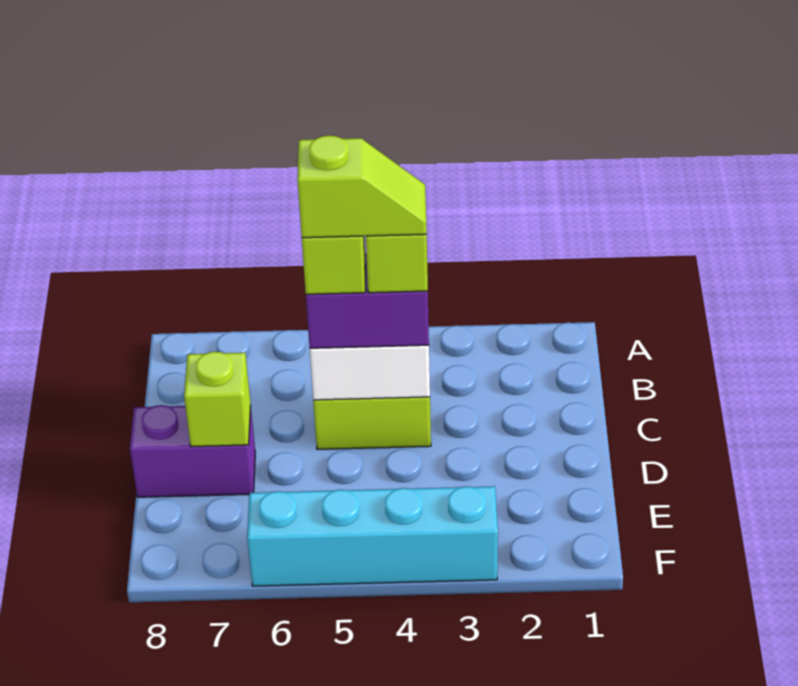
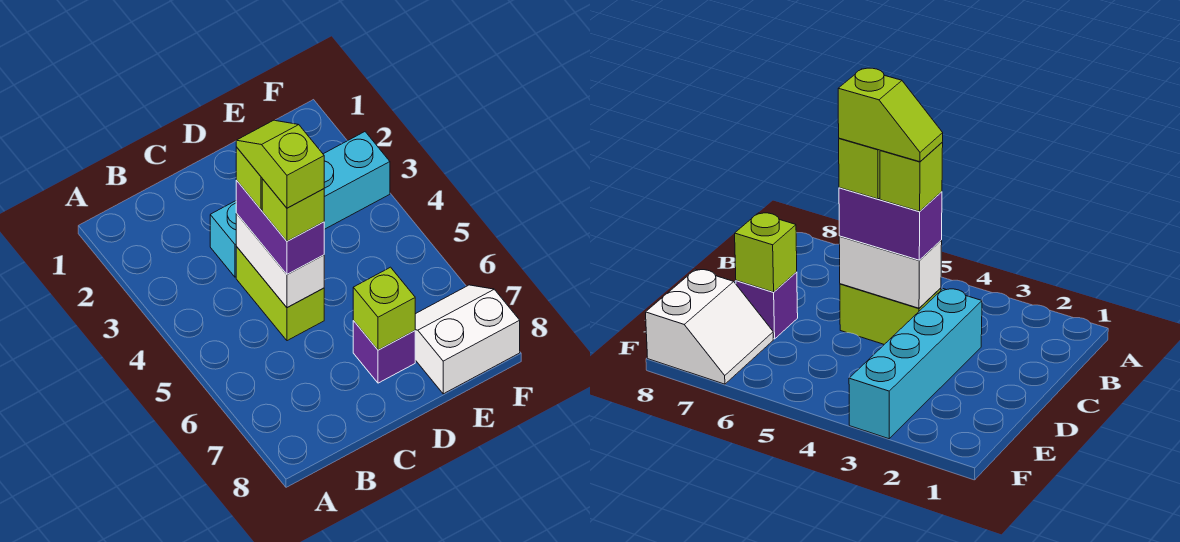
purple brick D7:D8 level 1 -> purple brick D7 level 1
none -> white slope E7:F8 level 1 top 8
cyan brick F3:F6 level 1 -> cyan brick C3:F3 level 1

